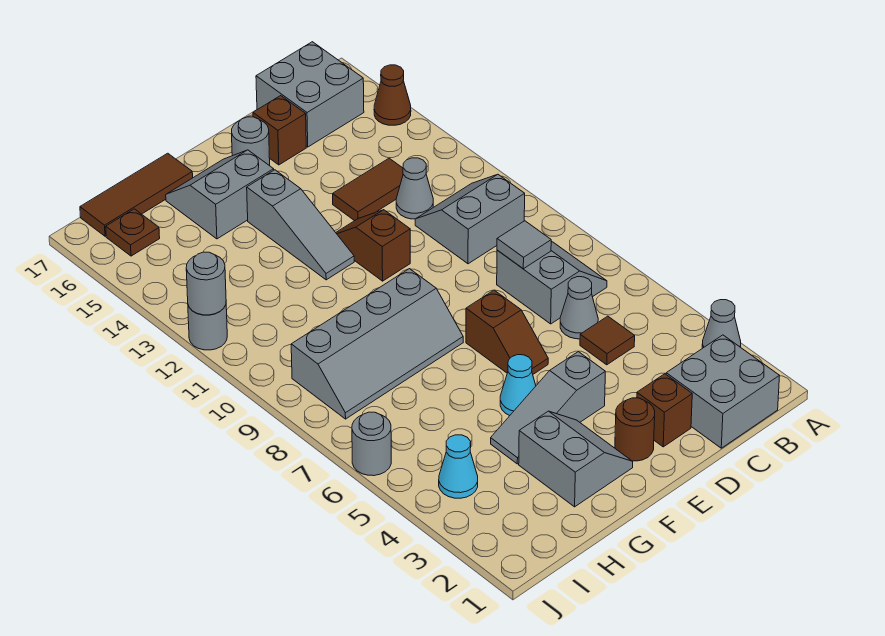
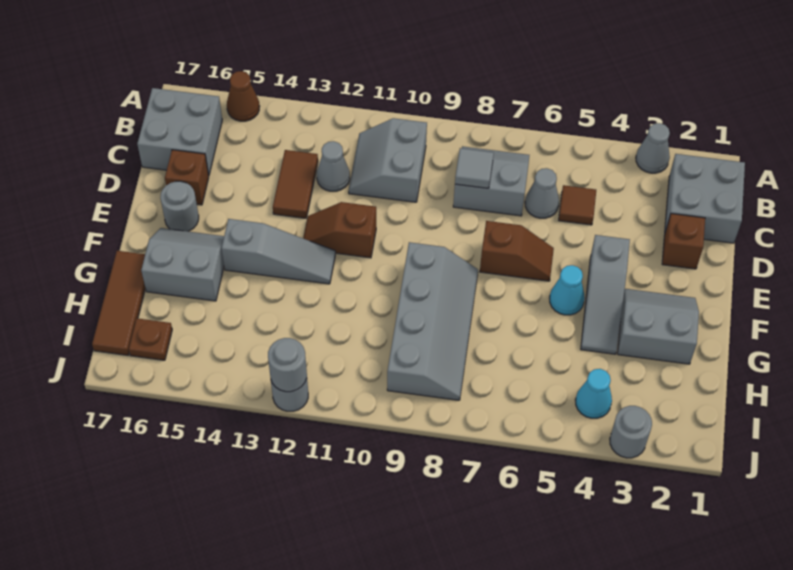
brown round brick E2 level 1 -> none
grey slope F15:G16 level 1 top 15 -> grey slope F15:G16 level 1 top G
grey round brick J6 level 1 -> grey round brick J3 level 1

